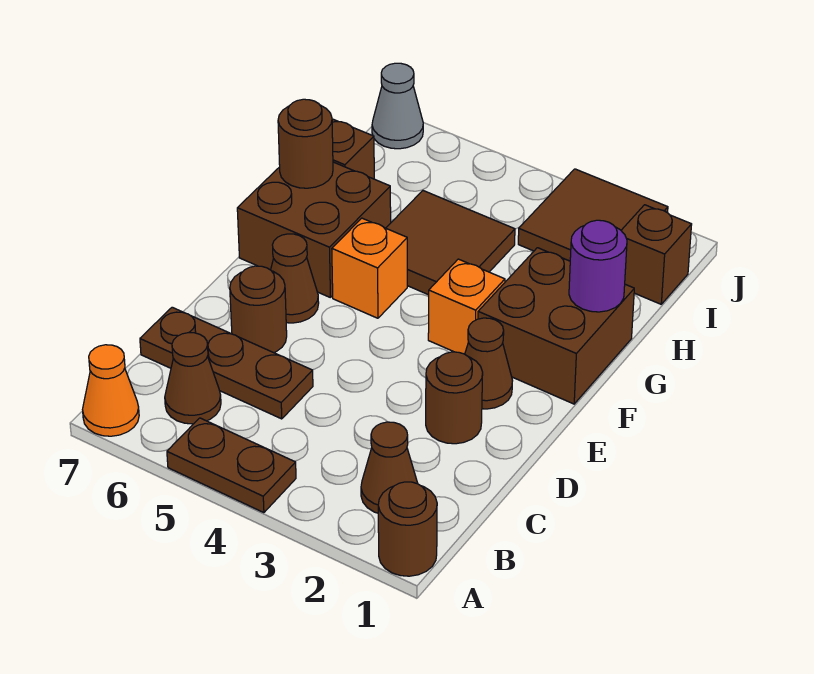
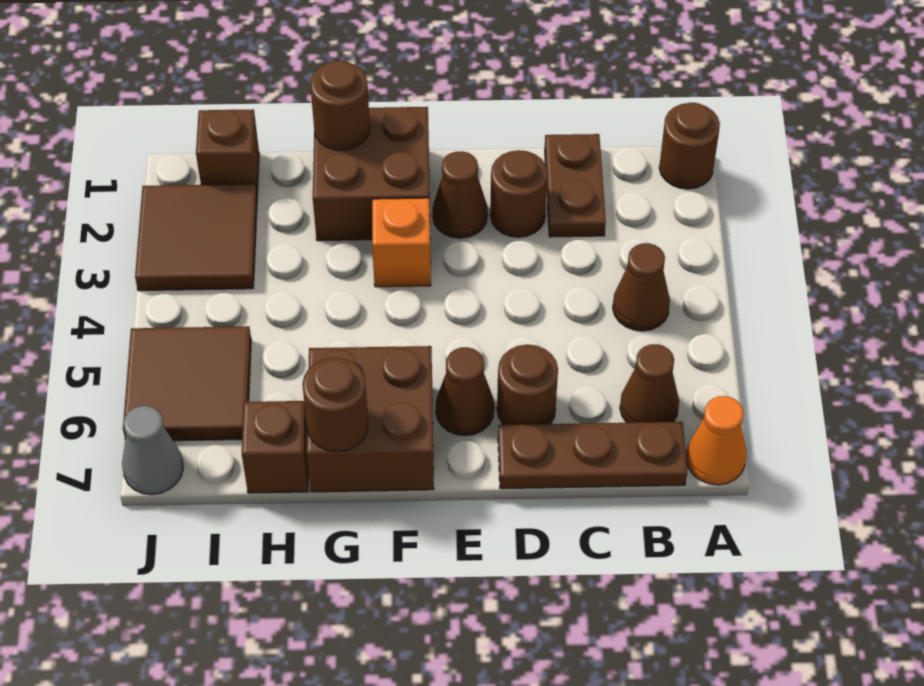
brown plate A4:A5 level 1 -> brown plate C1:C2 level 1
brown cone B2 level 1 -> brown cone B4 level 1
brown plate C5:C7 level 1 -> brown plate B7:D7 level 1
orange brick F5 level 1 -> none
purple round brick G1 level 2 -> brown round brick G1 level 2
brown tile G4:H5 level 1 -> brown tile I5:J6 level 1

